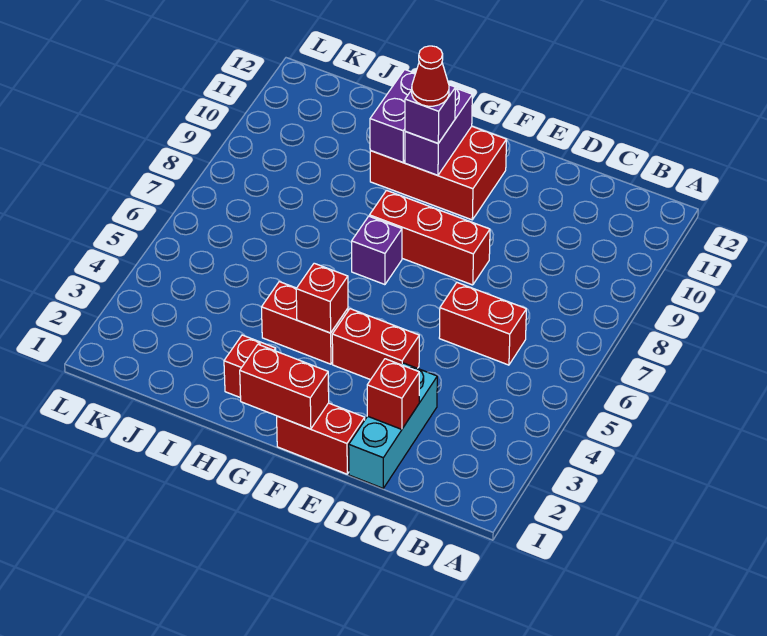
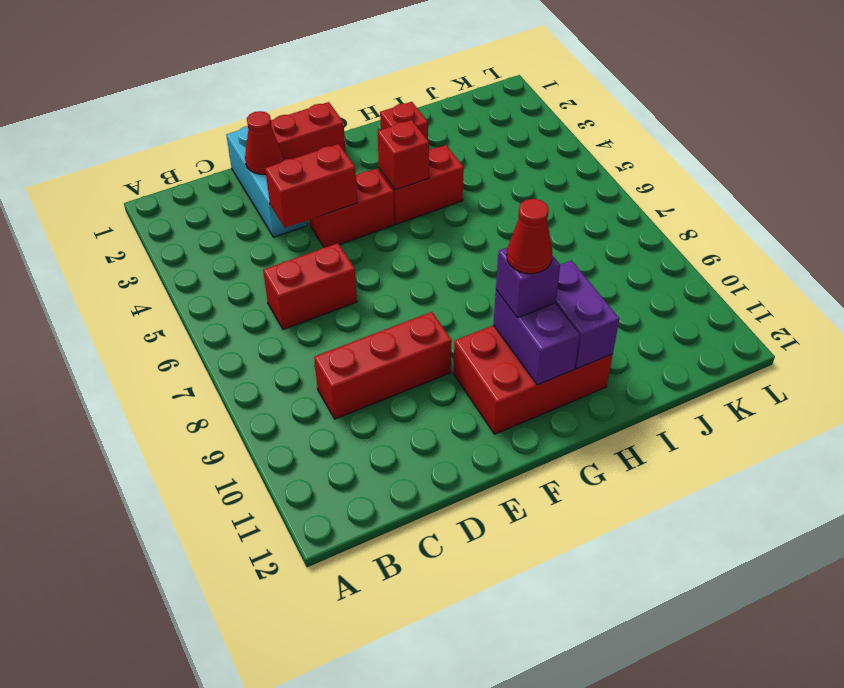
red brick D2 level 2 -> red cone D2 level 2
red brick E8:G8 level 1 -> red brick C9:E9 level 1
red brick F1:G1 level 2 -> red brick D4:E4 level 2
purple brick G7 level 1 -> none

